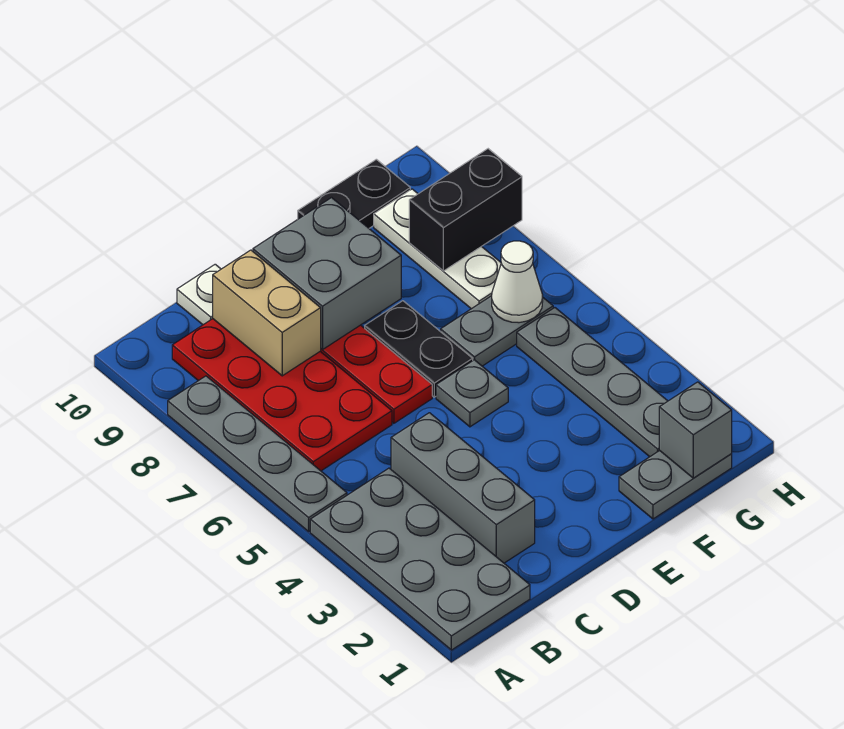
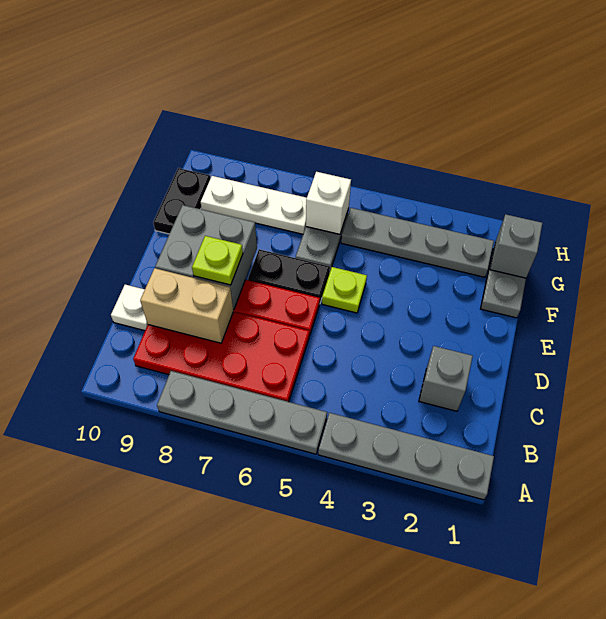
grey plate A1:B4 level 1 -> grey plate A1:A4 level 1
grey brick C2:C4 level 1 -> grey brick C2 level 1
none -> lime plate D8 level 3
grey plate E5 level 1 -> lime plate E5 level 1
white cone G6 level 2 -> white brick G6 level 2
black brick G8:H8 level 2 -> none

